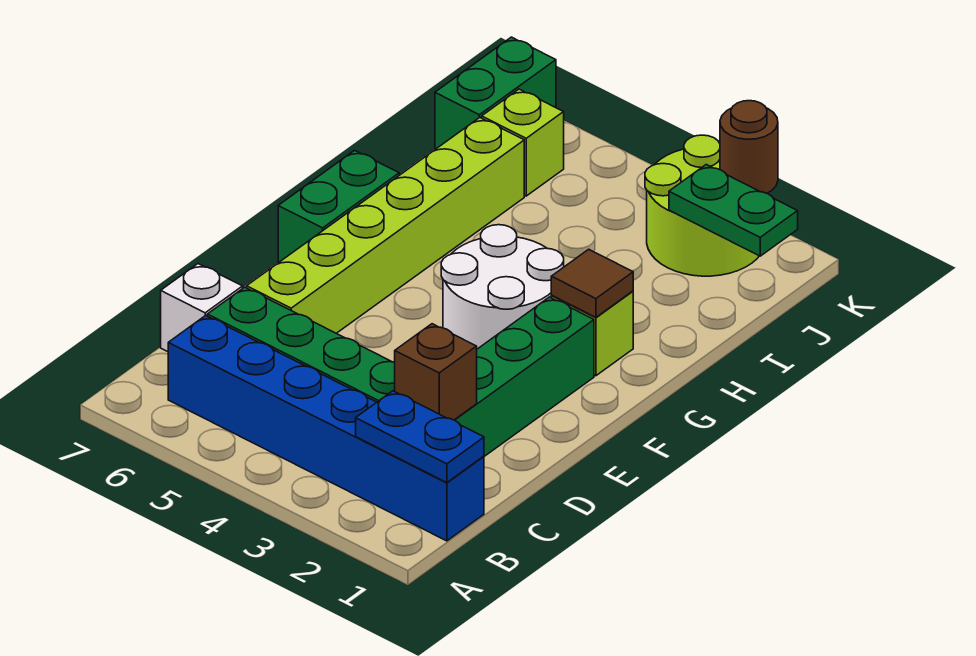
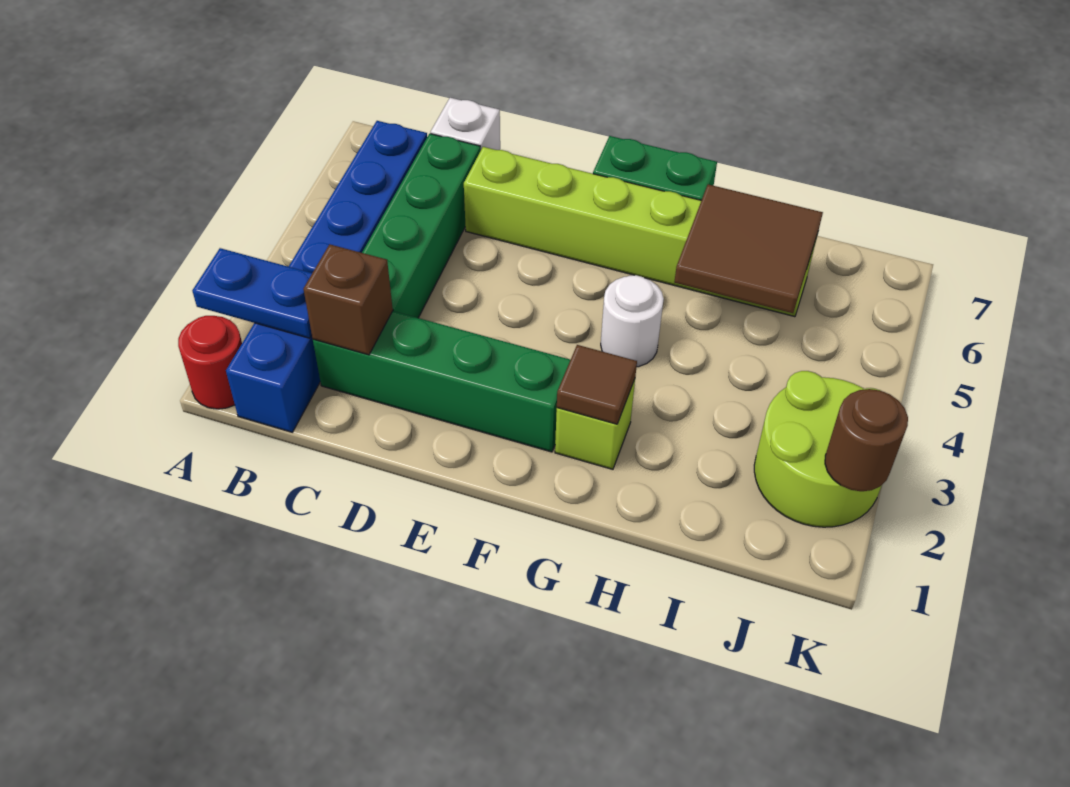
none -> red round brick A1 level 1
blue plate B1:B2 level 2 -> blue plate A2:B2 level 2
white round brick F3:G4 level 1 -> white round brick G4 level 1
none -> brown tile H5:I6 level 2
green plate J1:J2 level 2 -> none
lime brick J6 level 1 -> none
green brick J7:K7 level 1 -> none

